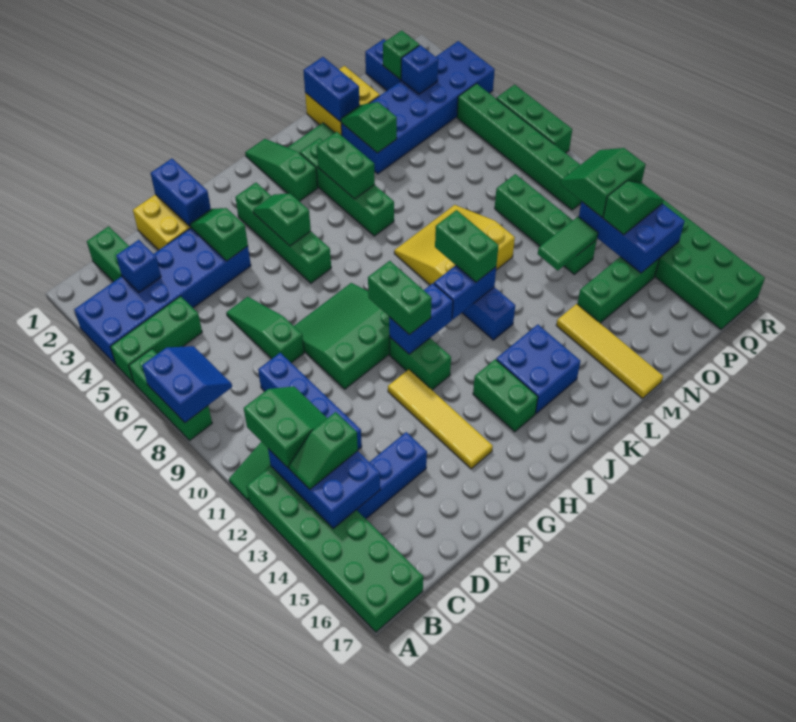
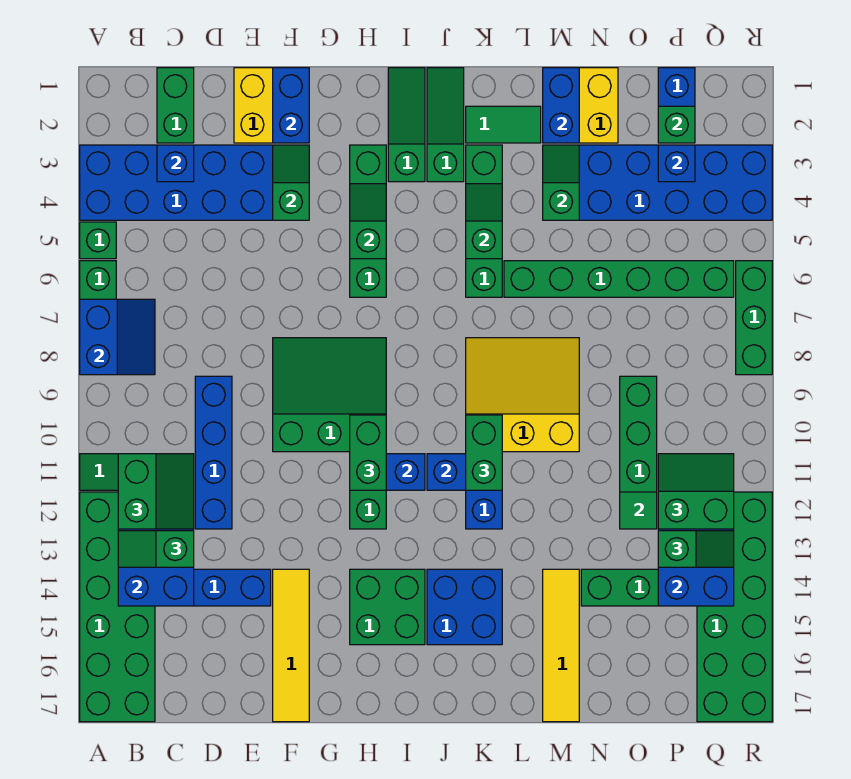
green brick A5:C5 level 1 -> green brick A5 level 1
green slope E6:E8 level 1 top 8 -> green slope I1:I3 level 1 top 3
yellow tile G12:G15 level 1 -> yellow tile F14:F17 level 1
green brick I14:I15 level 1 -> green brick H14:I15 level 1
green brick K4:K5 level 2 -> green slope K4:K5 level 2 top 5
green tile N12:O12 level 2 -> green tile O12 level 2
green brick Q5:Q10 level 1 -> green brick L6:Q6 level 1

